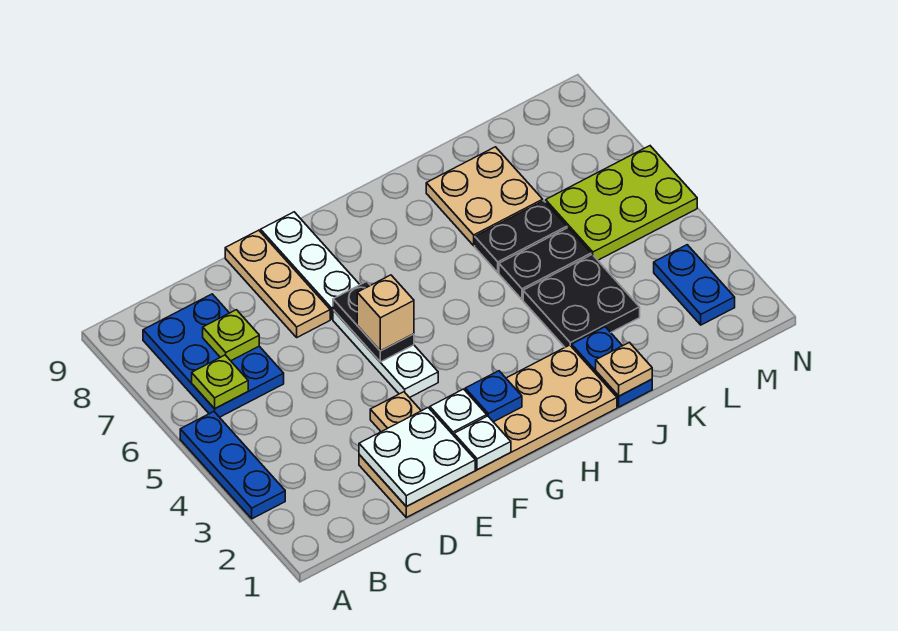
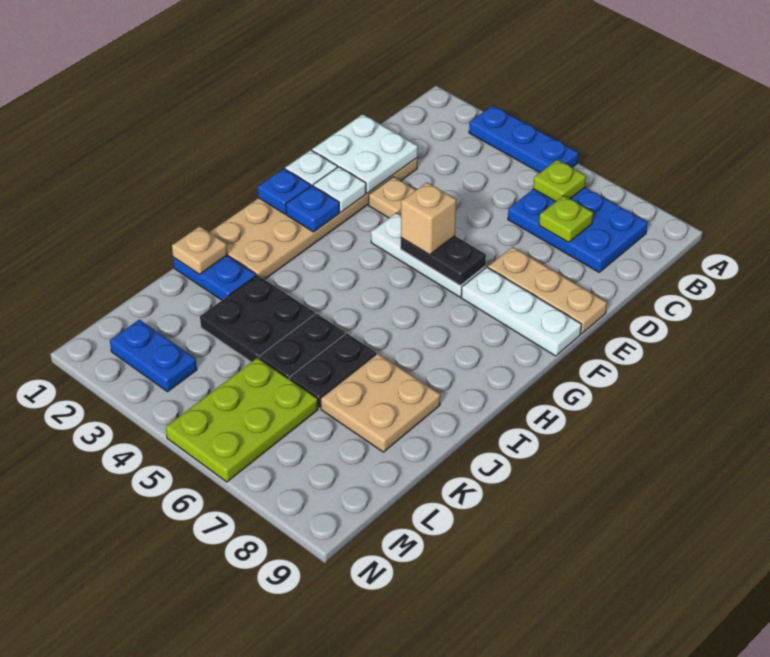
none -> blue plate G1 level 2

